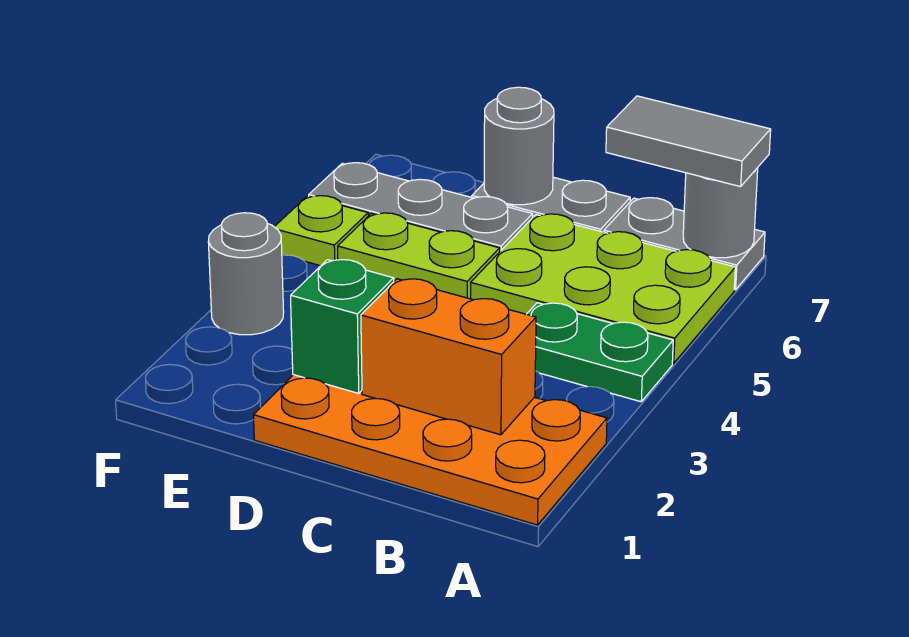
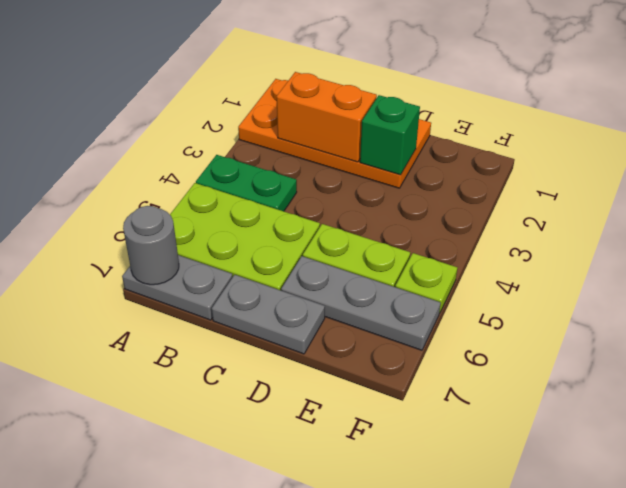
grey tile A7:B7 level 3 -> none
grey round brick D7 level 2 -> none
grey round brick F3 level 1 -> none

